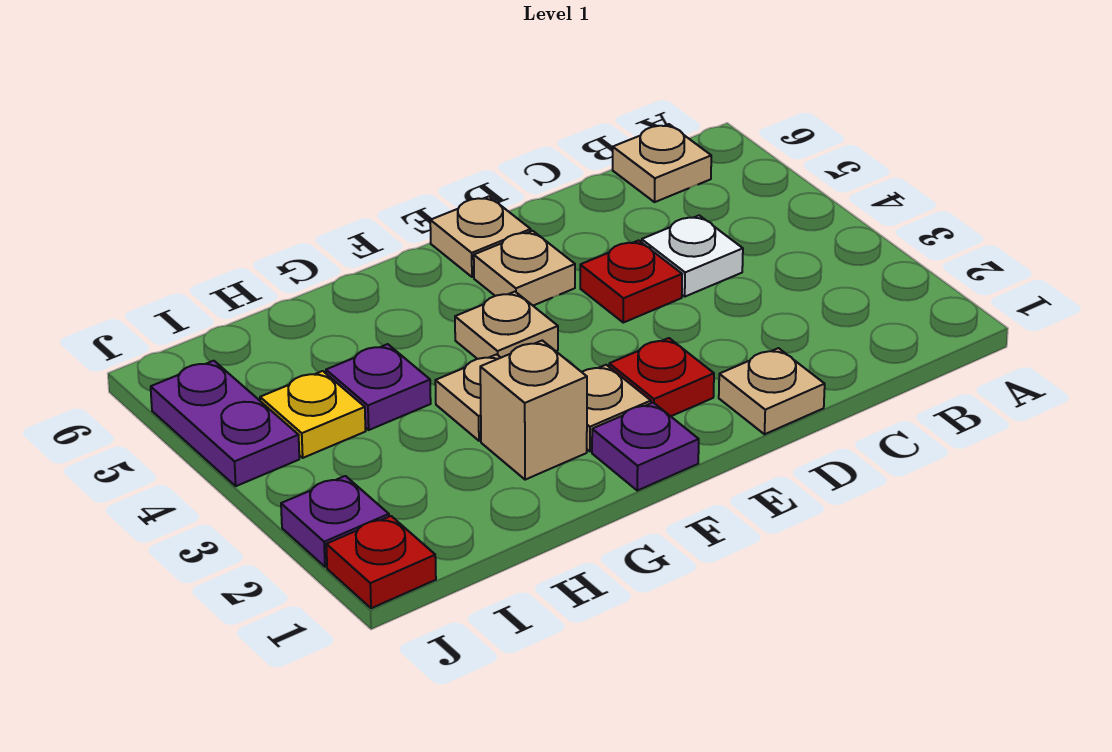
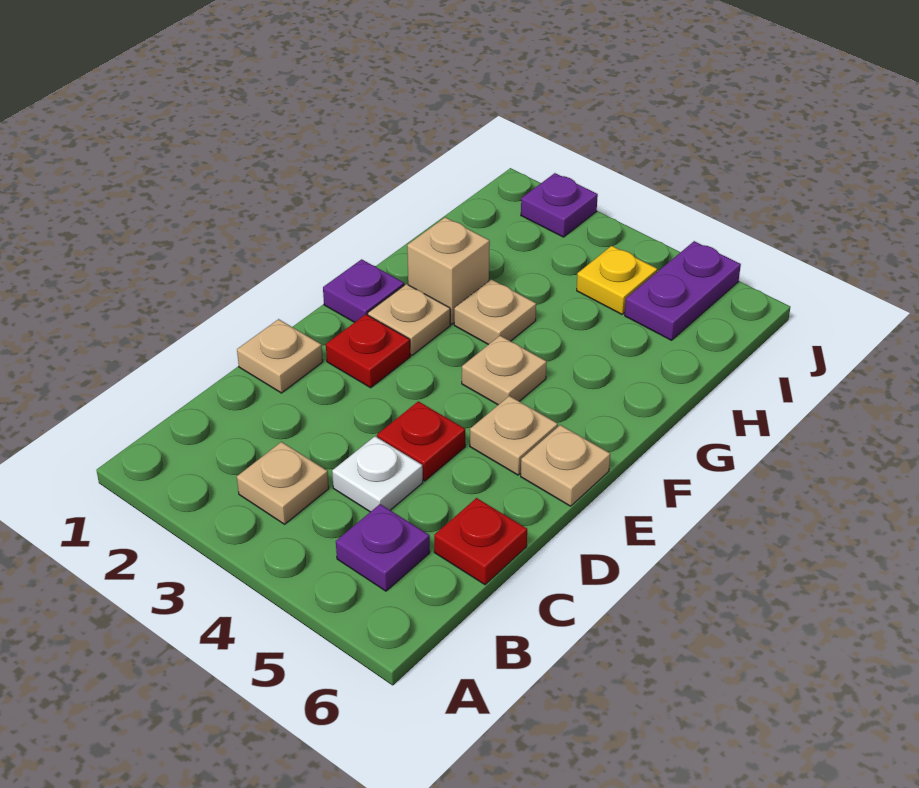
tan plate B6 level 1 -> tan plate B3 level 1
purple plate H4 level 1 -> purple plate B5 level 1
red plate J1 level 1 -> red plate C6 level 1
purple plate J4:J5 level 1 -> purple plate I5:J5 level 1

